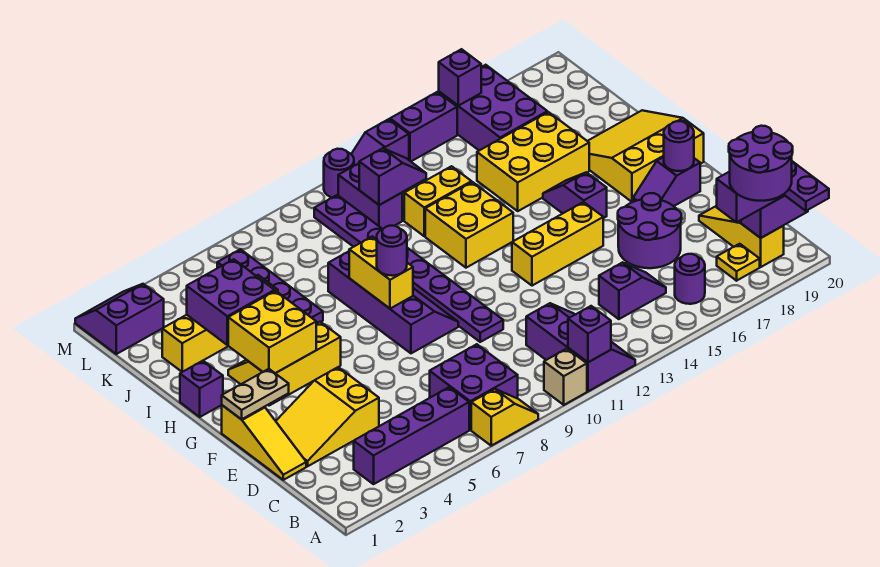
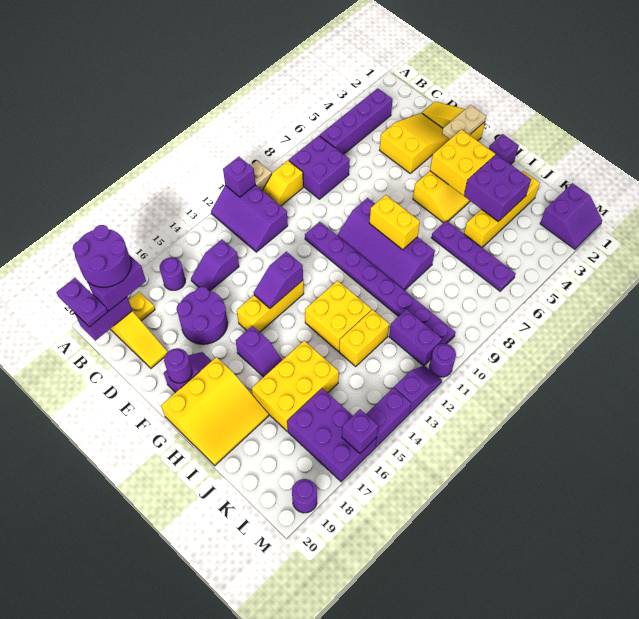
yellow slope A7:A8 level 1 top 7 -> yellow slope B9:B10 level 1 top 9
purple round brick G8 level 3 -> purple round brick M19 level 1
purple slope K11:K12 level 2 top 11 -> purple slope F13:F14 level 2 top 13

